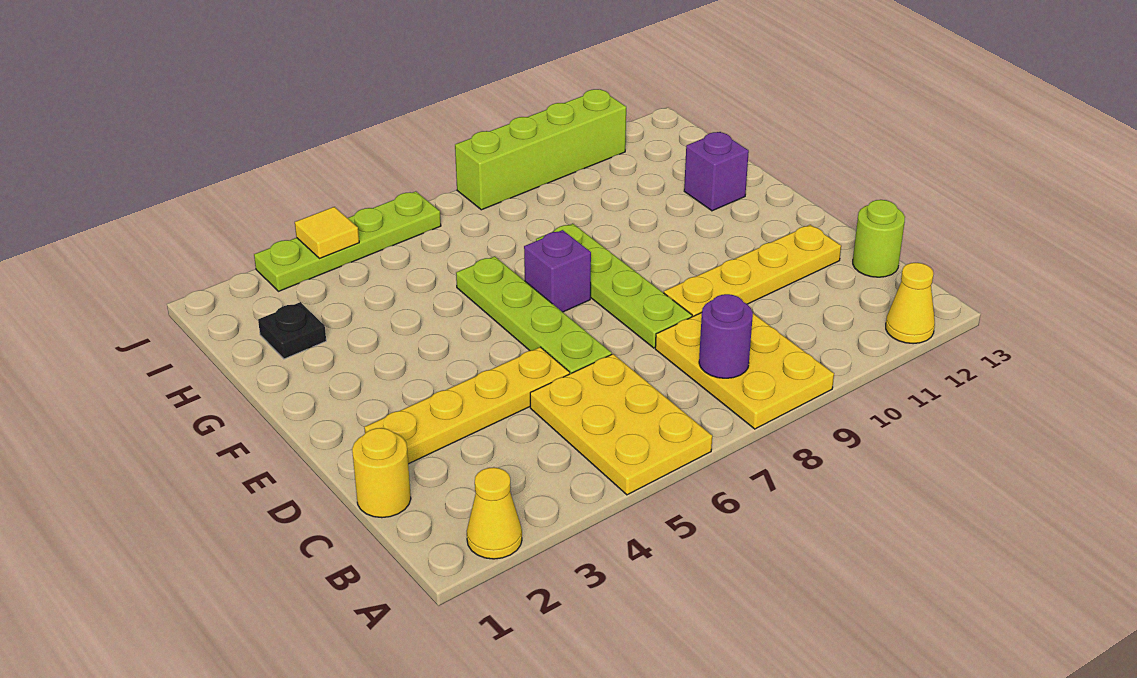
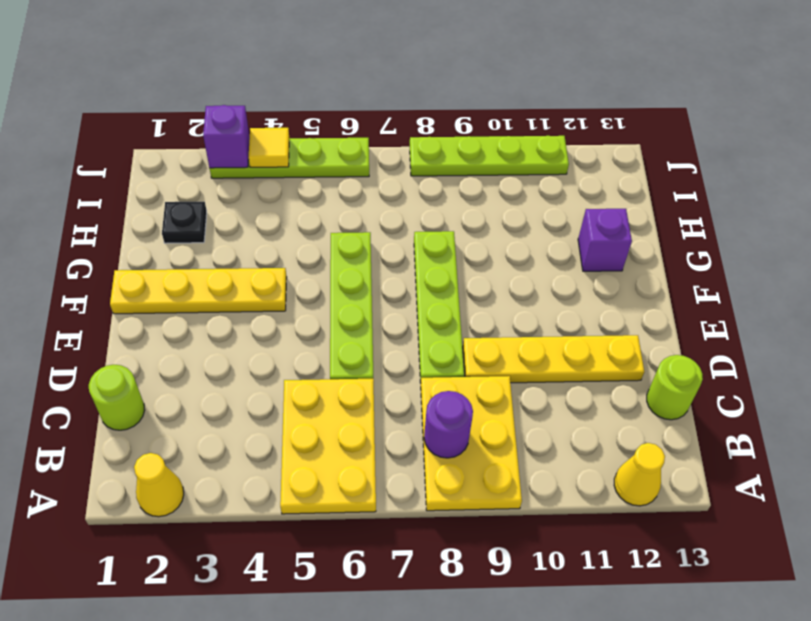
yellow round brick C1 level 1 -> lime round brick C1 level 1
yellow plate D2:D5 level 1 -> yellow plate F1:F4 level 1
purple brick F7 level 1 -> purple brick J3 level 2
lime brick J8:J11 level 1 -> lime plate J8:J11 level 1

